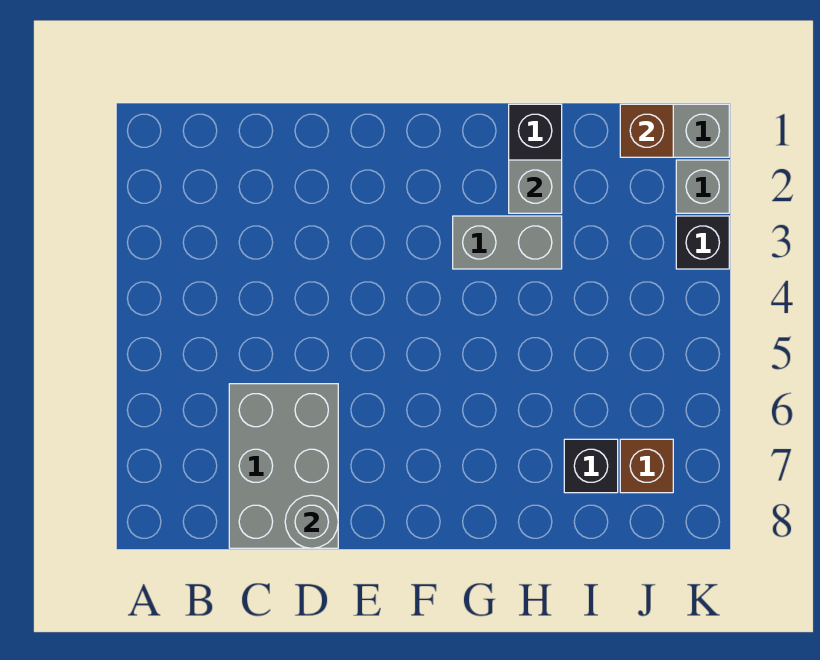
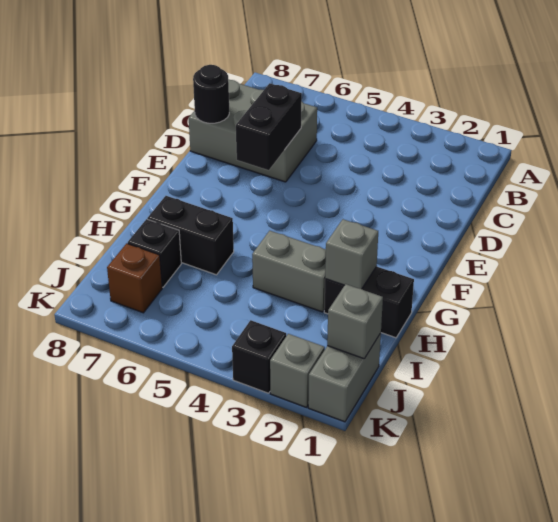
none -> black brick D6:E6 level 2
grey round brick D8 level 2 -> black round brick D8 level 2
grey brick G3:H3 level 1 -> grey brick H3:H4 level 1
none -> black brick H6:H7 level 1
brown brick J1 level 2 -> grey brick J1 level 2

